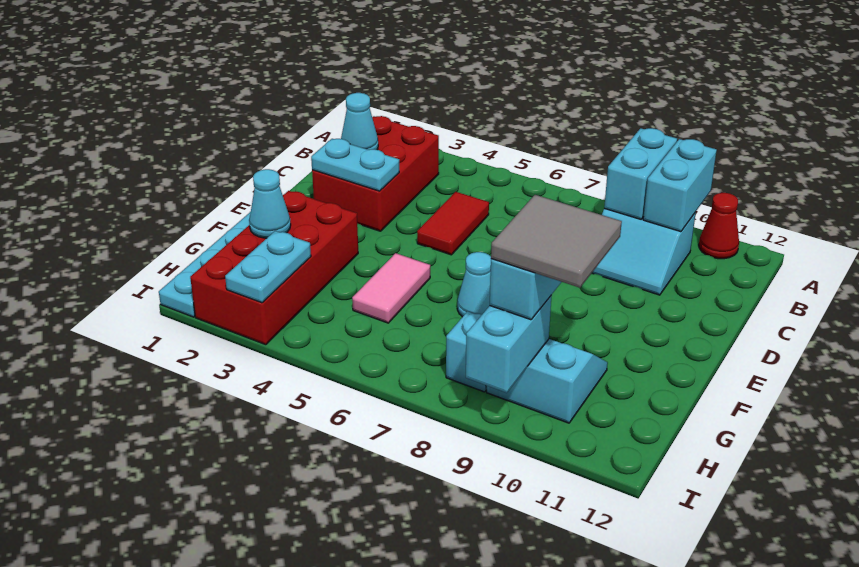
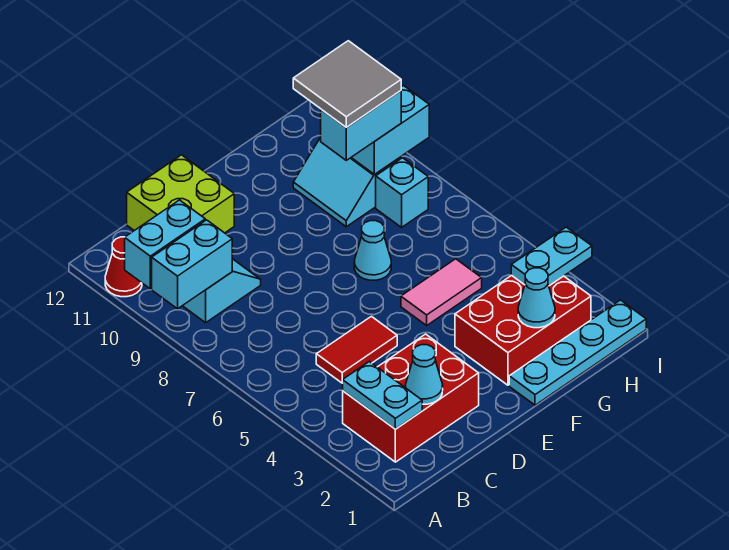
none -> lime brick C11:D12 level 1
cyan plate D2:D3 level 2 -> cyan plate B2:B3 level 2
red brick F2:I3 level 1 -> red brick F2:H3 level 1

